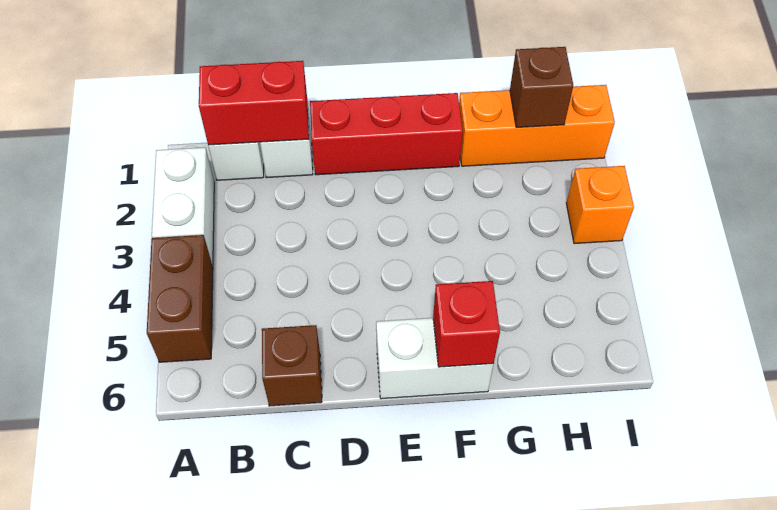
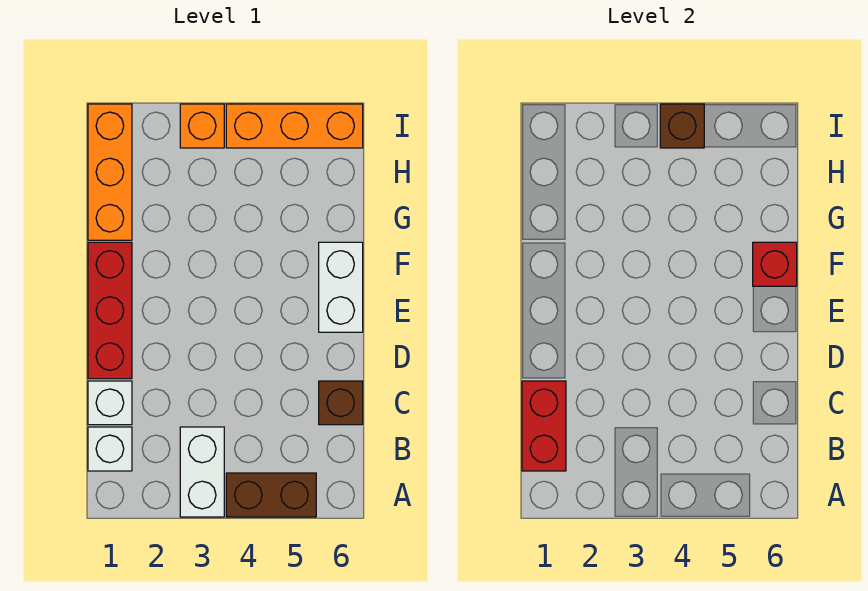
white brick A2:A3 level 1 -> white brick A3:B3 level 1
brown brick H1 level 2 -> brown brick I4 level 2
none -> orange brick I4:I6 level 1

